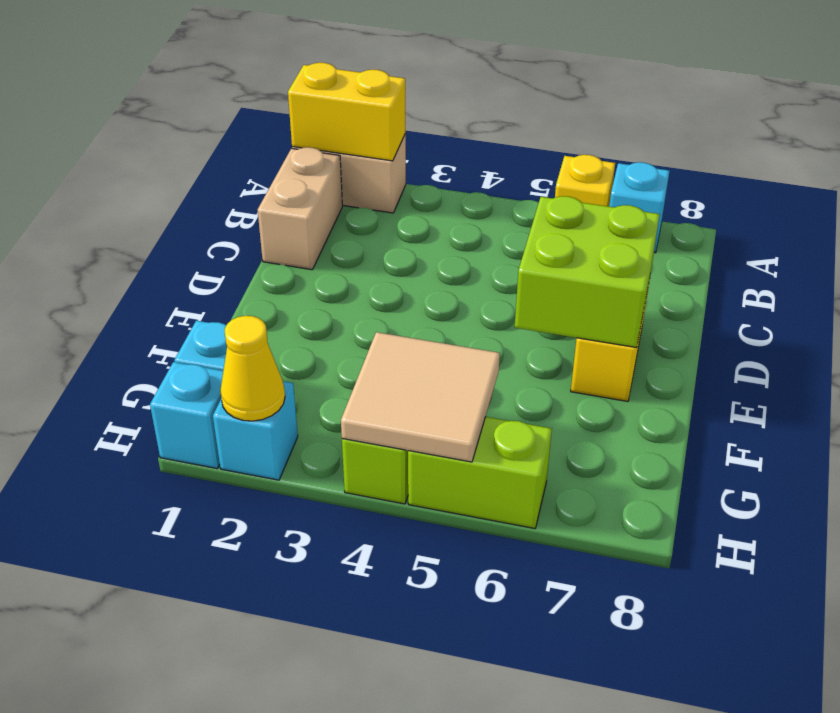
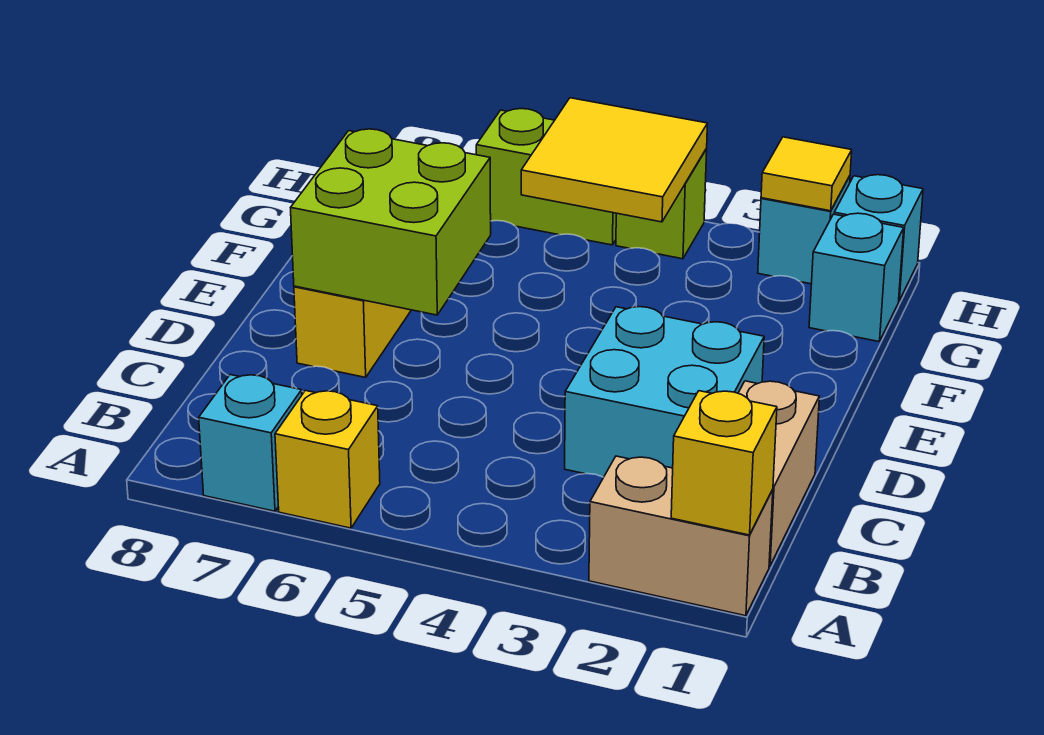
yellow brick A1:A2 level 2 -> yellow brick A1 level 2
none -> cyan brick C2:D3 level 1
tan tile G4:H5 level 2 -> yellow tile G4:H5 level 2
yellow cone H2 level 2 -> yellow tile H2 level 2

